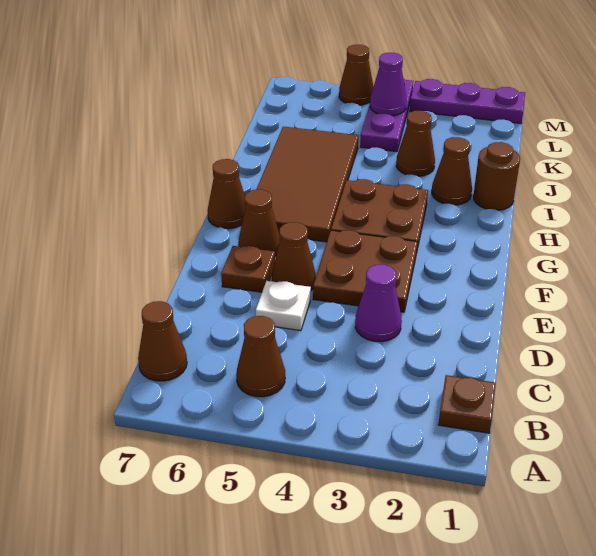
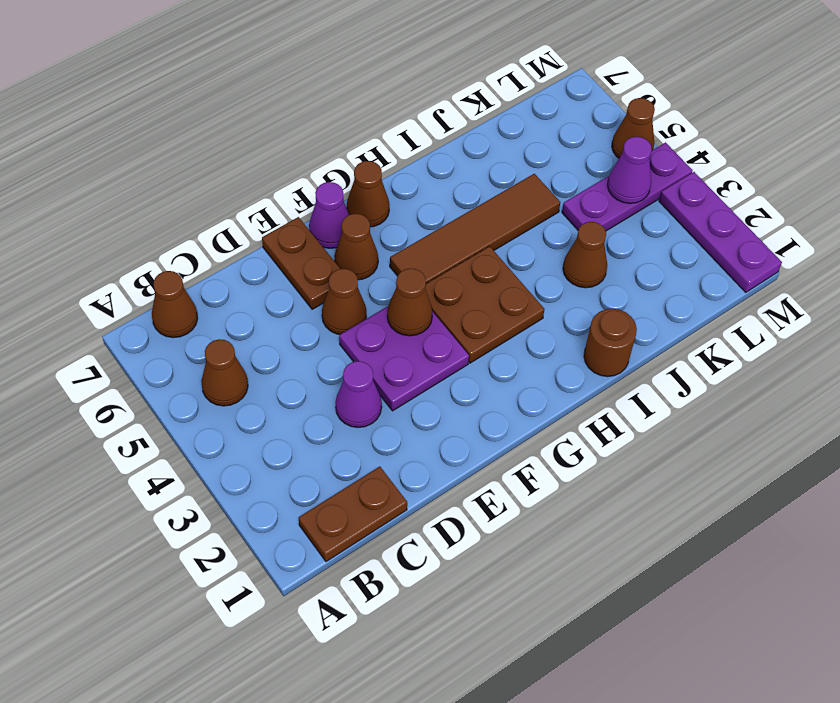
brown plate B1 level 1 -> brown plate B1:C1 level 1
white plate D5 level 1 -> none
brown plate E3:F4 level 1 -> purple plate E3:F4 level 1
brown plate E6 level 1 -> brown plate E6:E7 level 1
none -> purple cone F7 level 1
brown tile G5:J6 level 1 -> brown tile G5:J5 level 1
brown cone I2 level 1 -> brown cone F4 level 2

